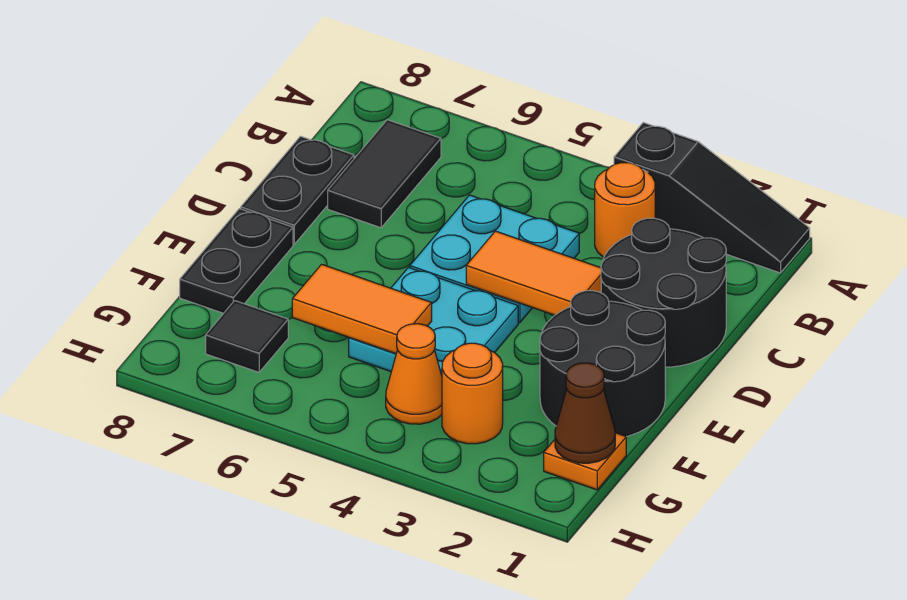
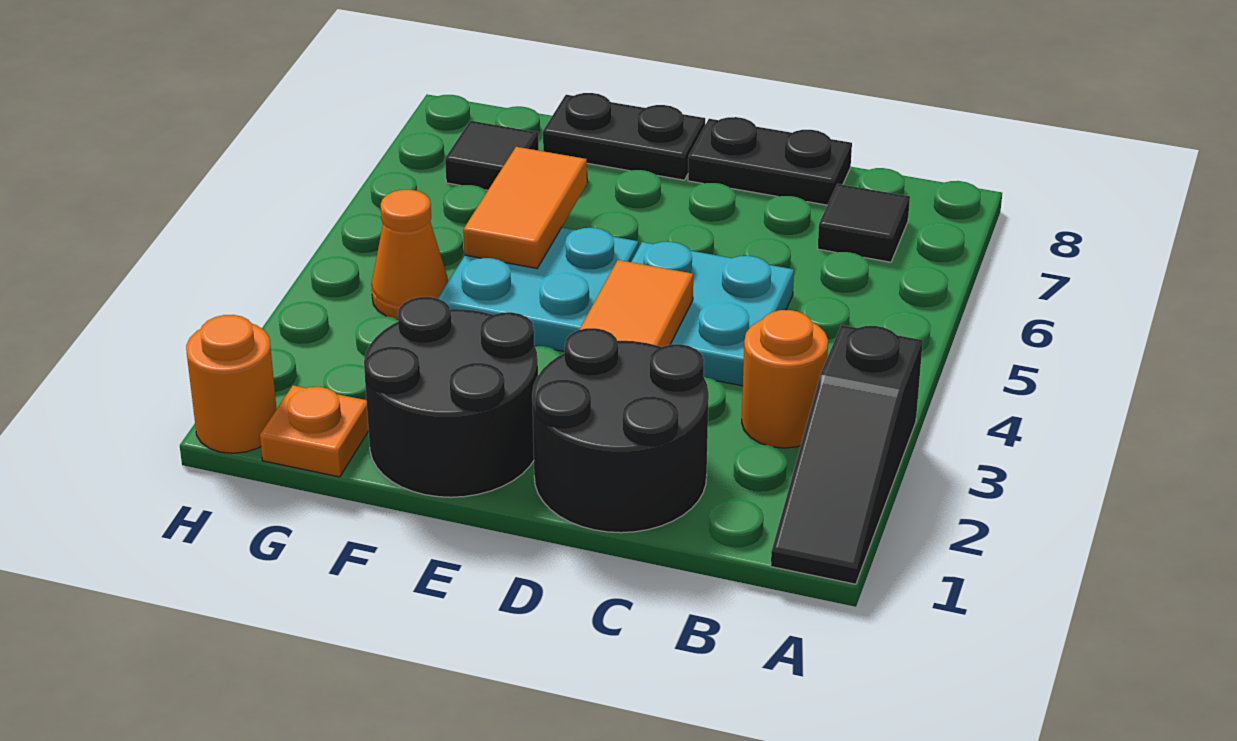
black tile B7:C7 level 1 -> black tile B7 level 1
brown cone G1 level 2 -> none
orange round brick G3 level 1 -> orange round brick H1 level 1

